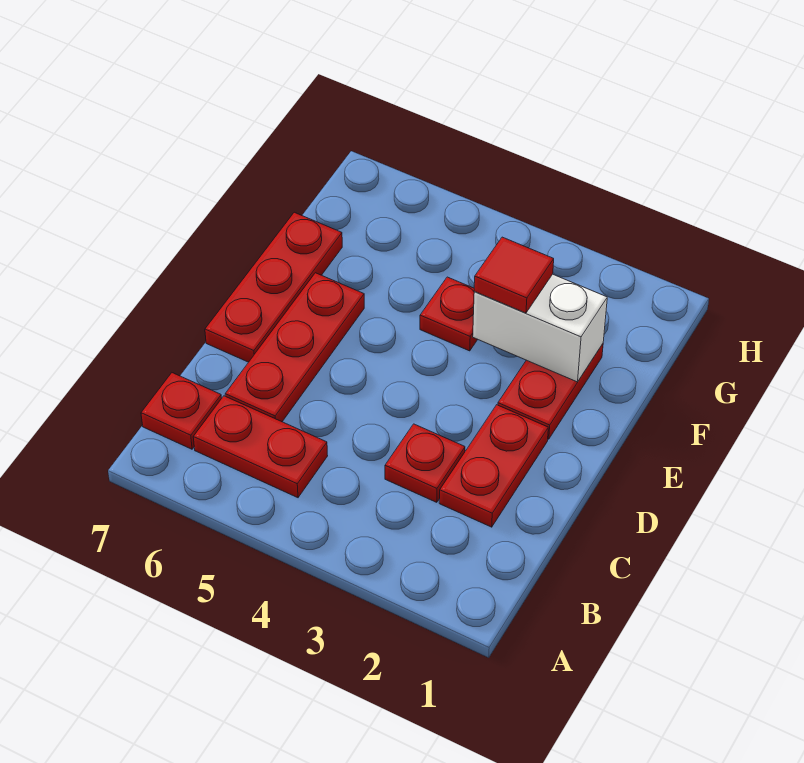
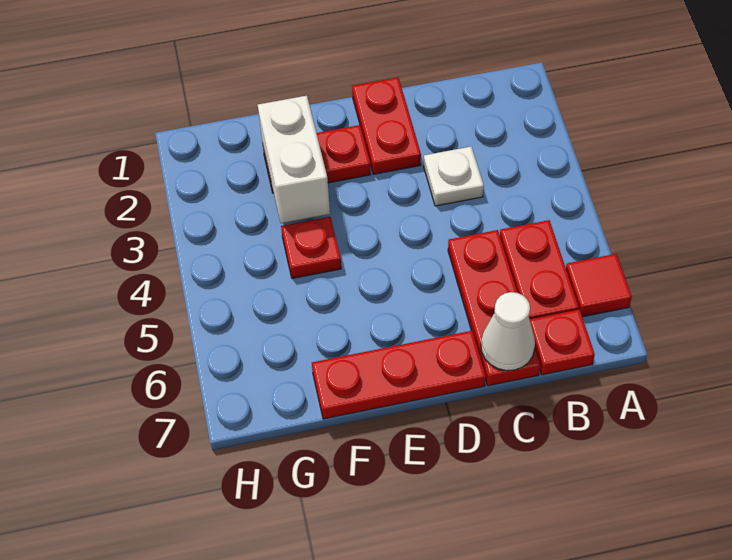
red plate C2:D2 level 1 -> red plate D1:D2 level 1
red plate C3 level 1 -> white plate C3 level 1
red plate C6:E6 level 1 -> red plate C5:C7 level 1
none -> white cone C7 level 2
red tile F3 level 3 -> red tile A6 level 1

